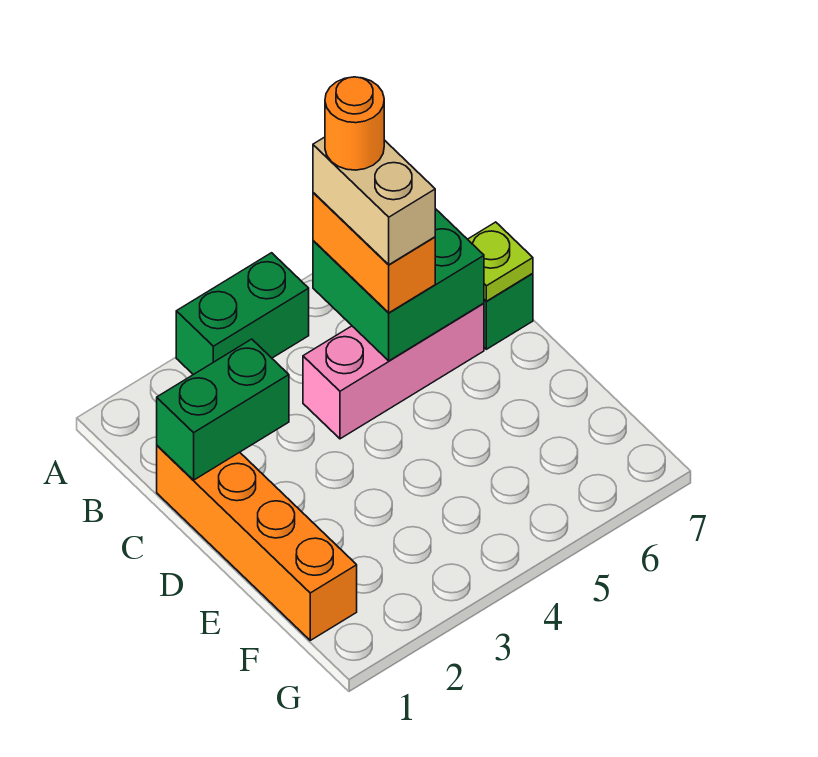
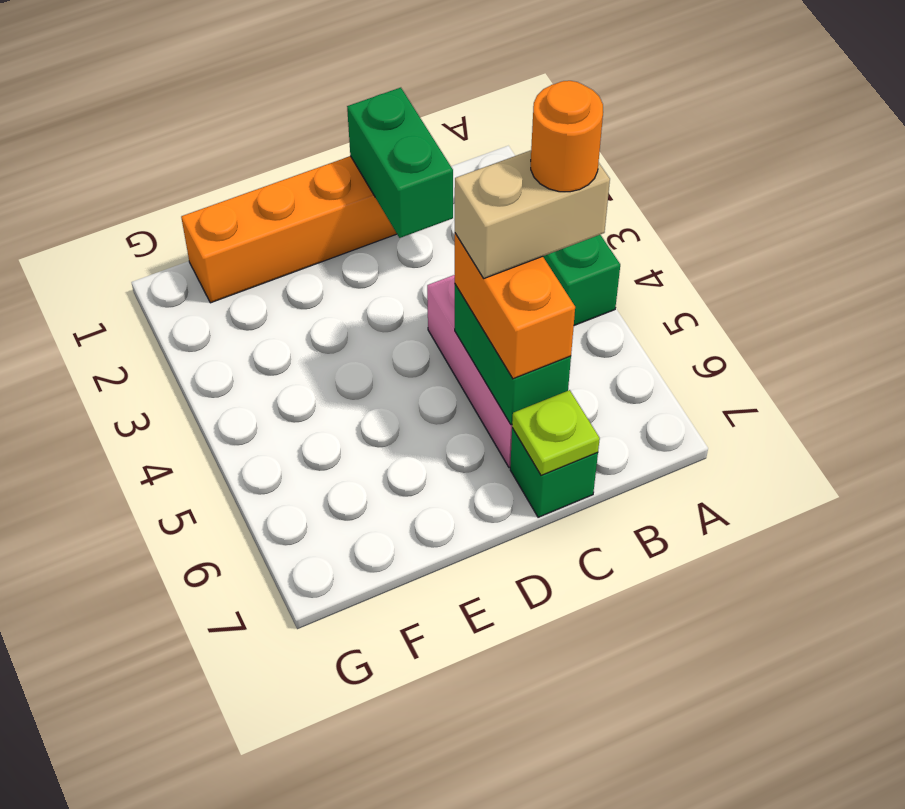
green brick B5:C6 level 2 -> green brick C5:C6 level 2
orange brick B5:C5 level 3 -> orange brick C5:C6 level 3

